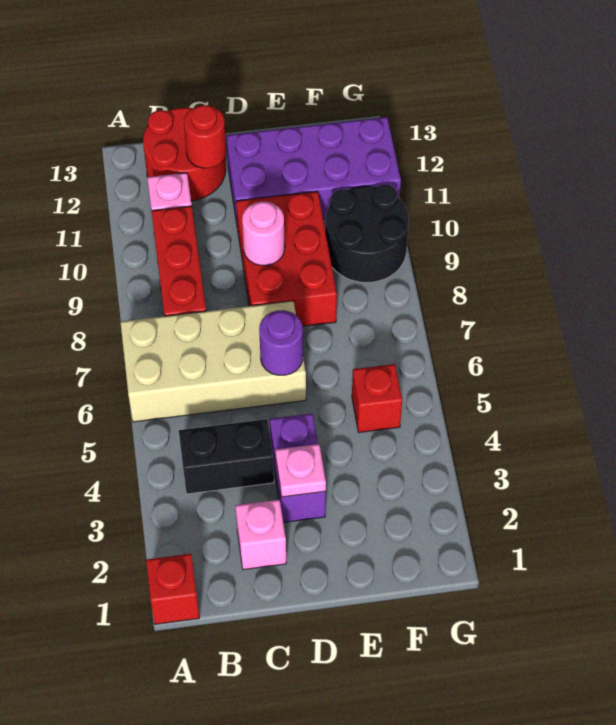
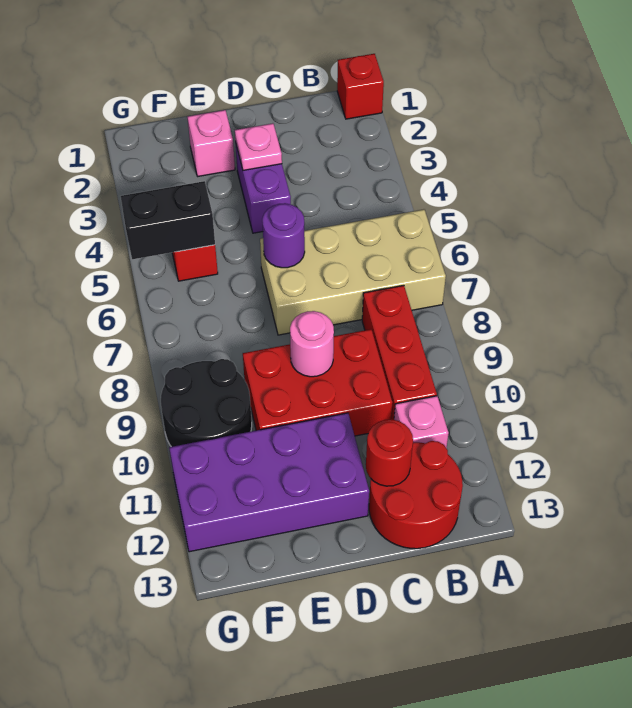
black brick B4:C4 level 1 -> black brick F5:G5 level 2
pink brick C2 level 1 -> pink brick E2 level 1
red brick D8:E10 level 1 -> red brick C9:E10 level 1

